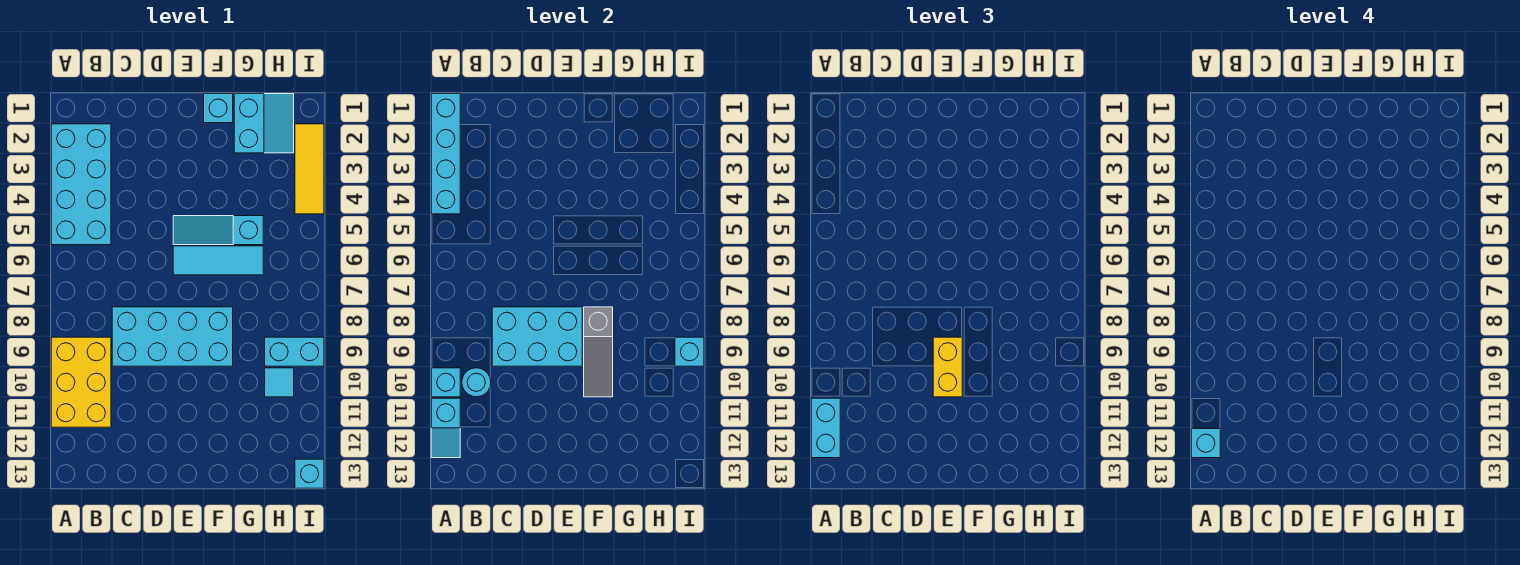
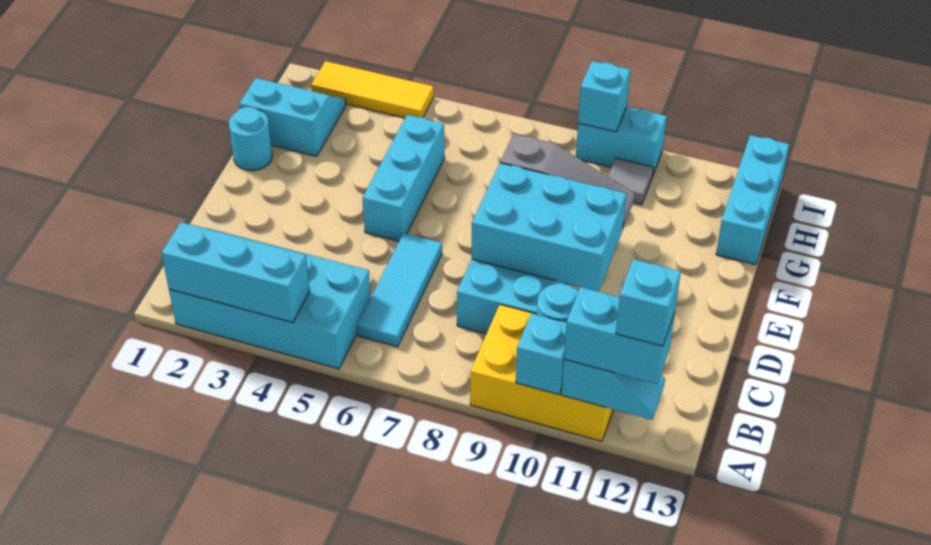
cyan brick A1:A4 level 2 -> cyan brick A2:A4 level 2
cyan brick C8:E9 level 2 -> cyan brick D8:E10 level 2
cyan slope E5:G5 level 1 top G -> cyan brick E5:G5 level 1
cyan tile E6:G6 level 1 -> cyan tile B6:D6 level 1
yellow brick E9:E10 level 3 -> none
cyan brick F1 level 1 -> cyan round brick F1 level 1
cyan brick H9:I9 level 1 -> cyan brick I9:I10 level 1
cyan tile H10 level 1 -> grey tile H10 level 1
cyan brick I13 level 1 -> cyan brick G13:I13 level 1

